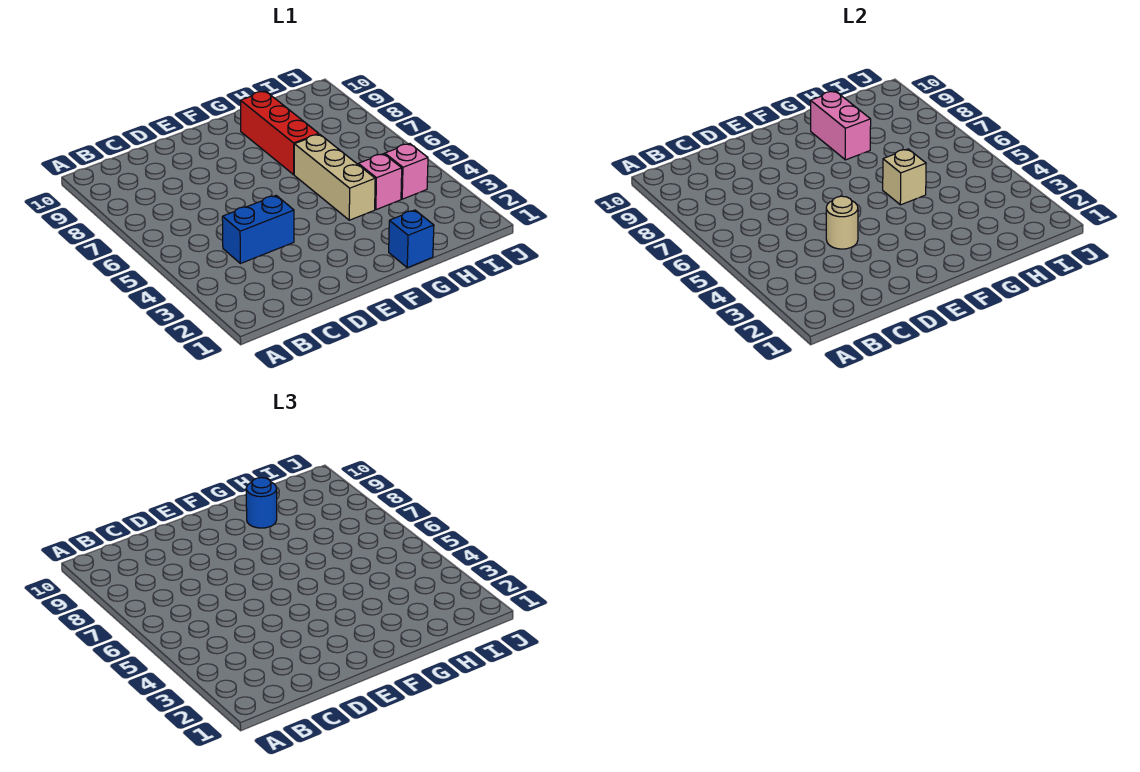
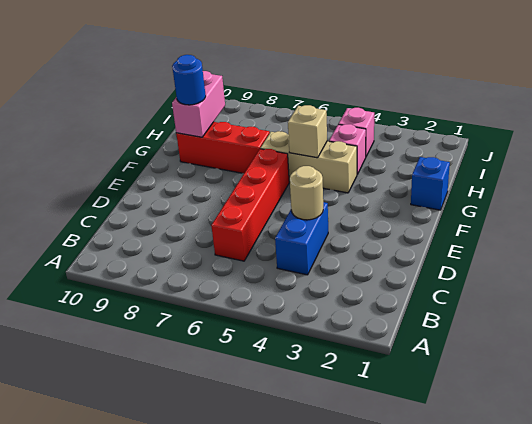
none -> red brick C6:F6 level 1
pink brick G8:G9 level 2 -> pink brick G9:H9 level 2

